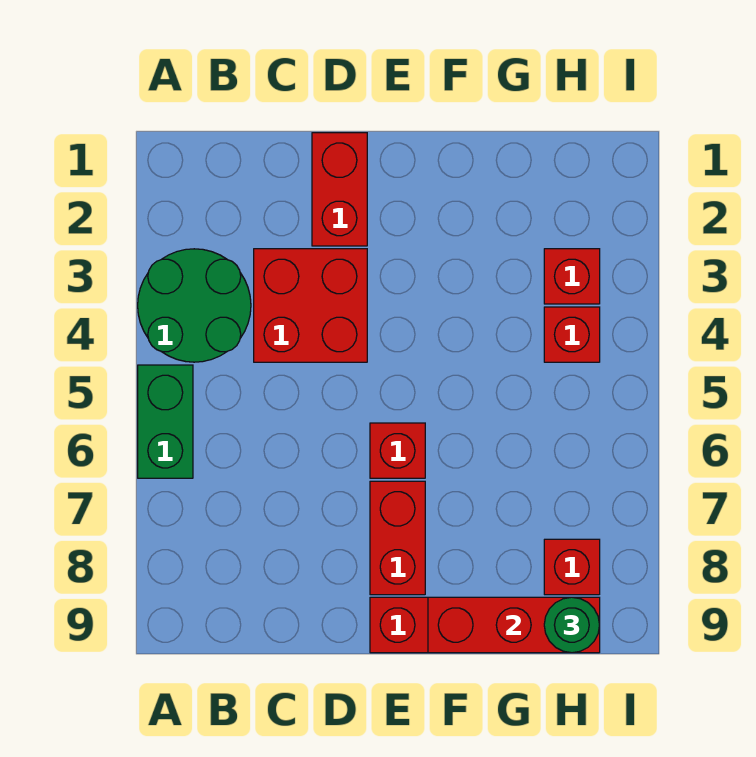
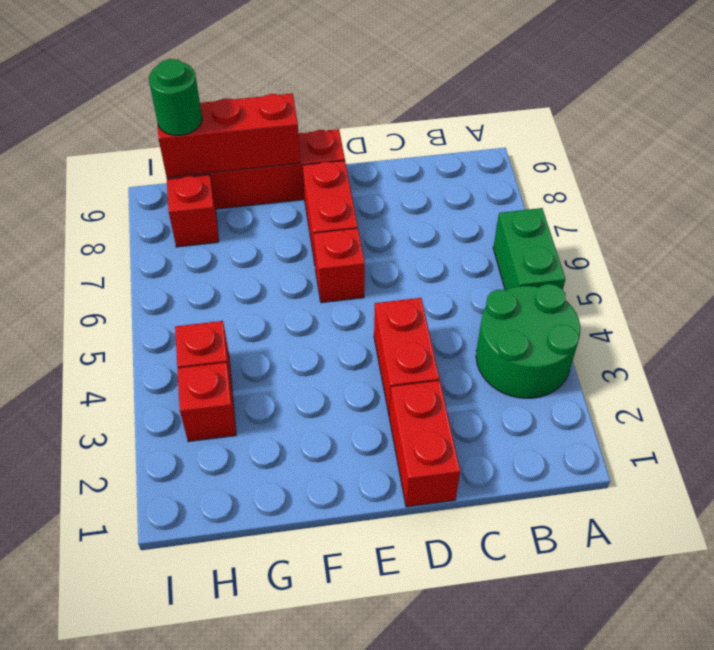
red brick C3:D4 level 1 -> red brick D3:D4 level 1

